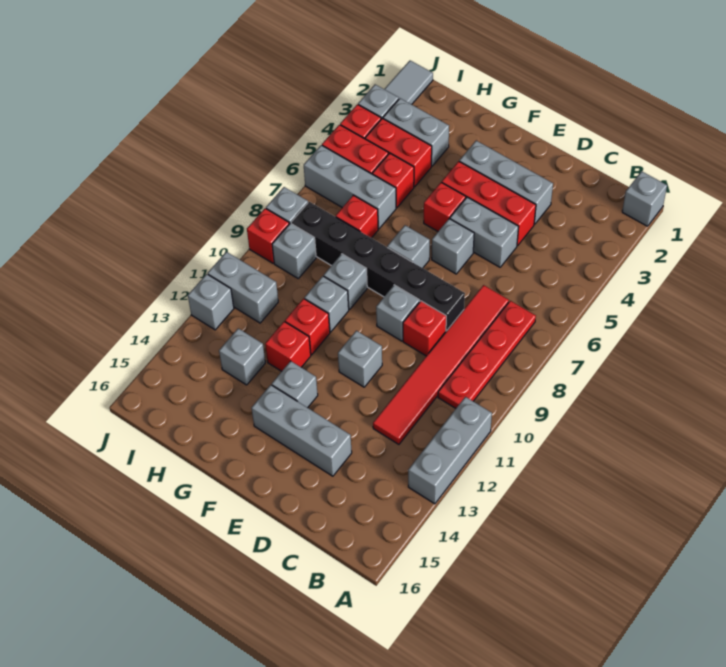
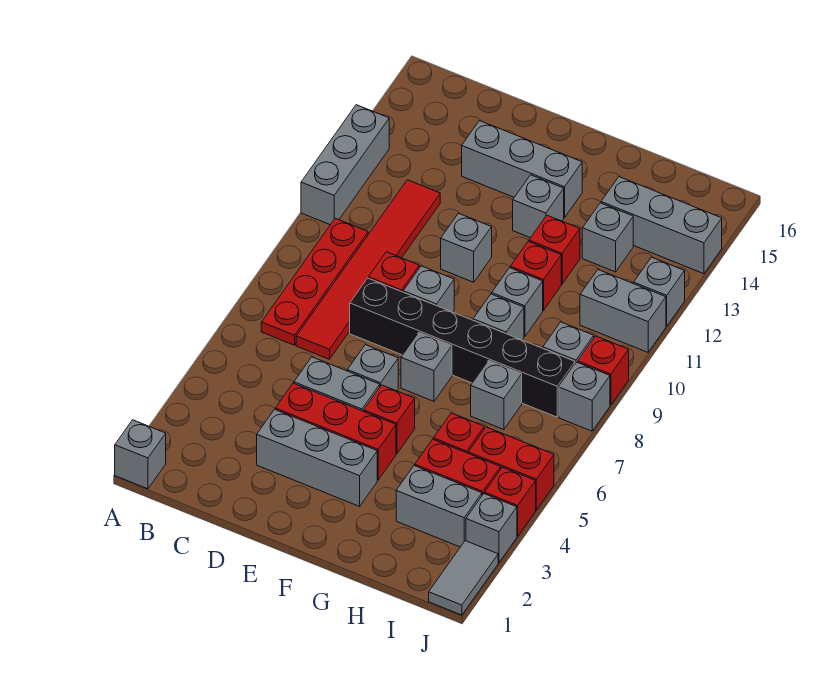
grey brick H6:J6 level 1 -> grey brick H14:J14 level 1
red brick H7 level 1 -> grey brick H7 level 1

